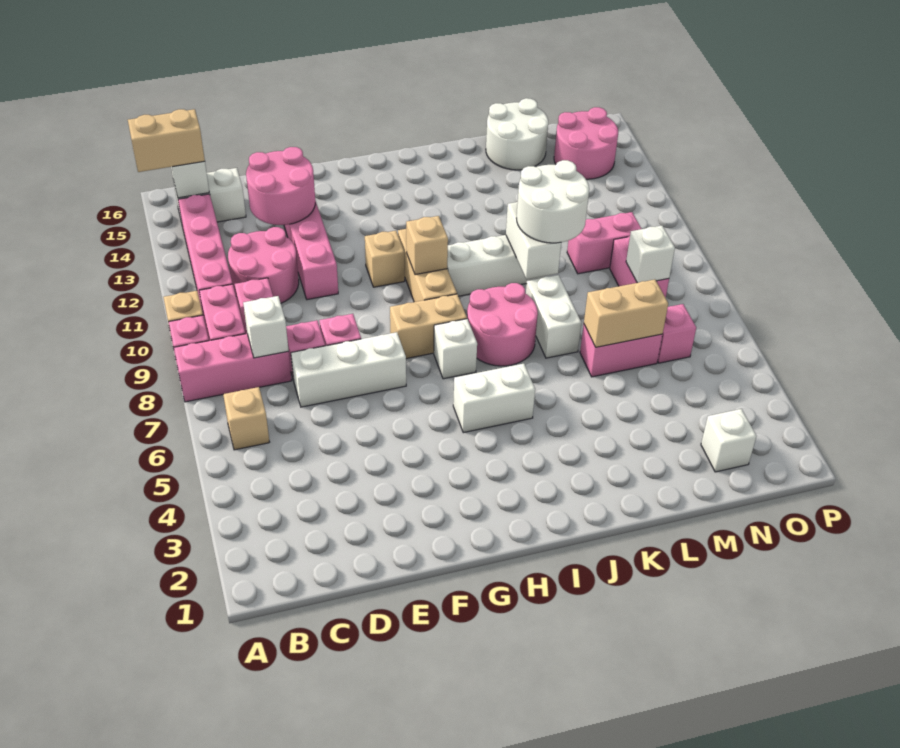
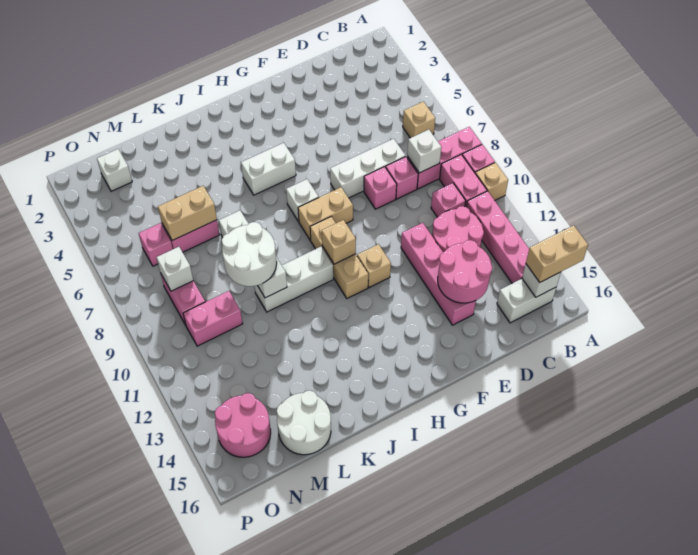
pink round brick I7:J8 level 1 -> none

